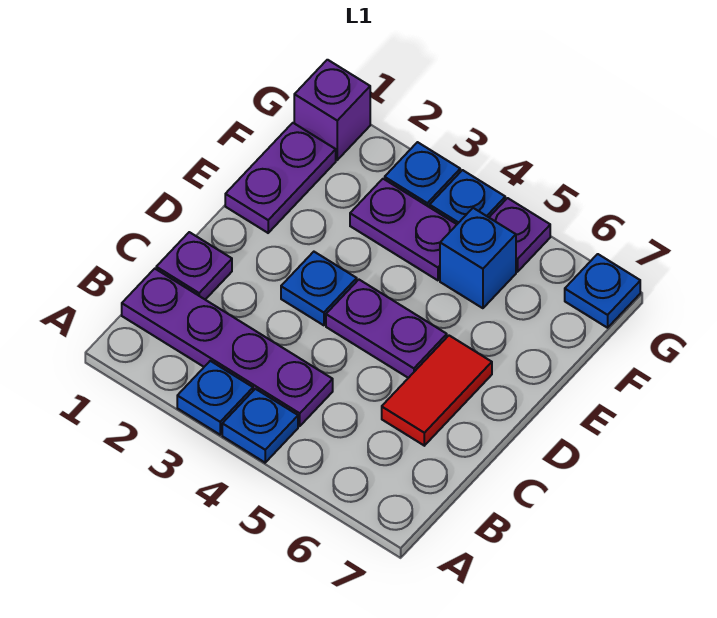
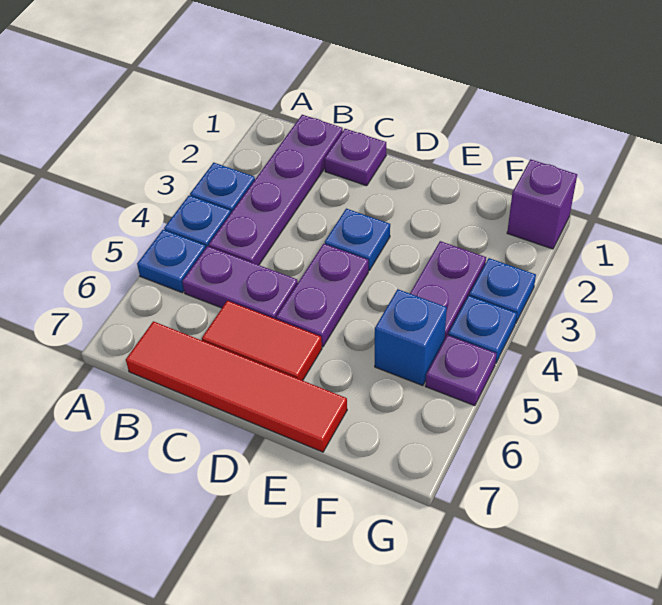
none -> red tile B7:E7 level 1
purple plate E1:F1 level 1 -> purple plate B5:C5 level 1
blue plate G7 level 1 -> blue plate A5 level 1

